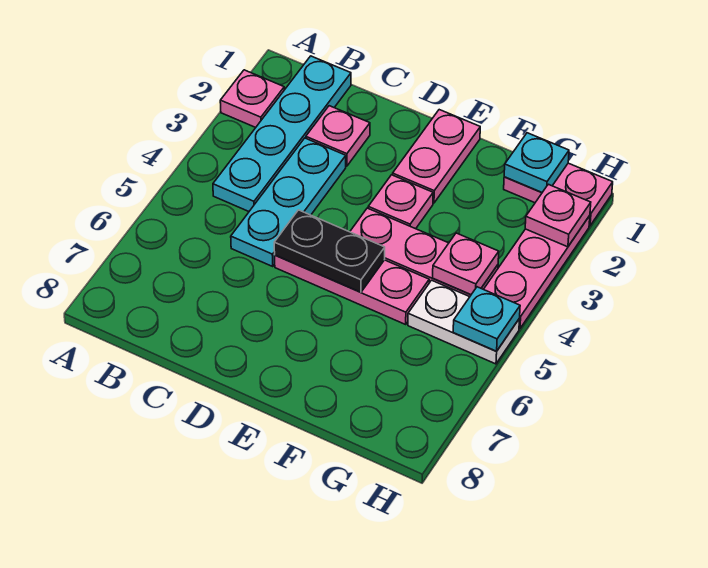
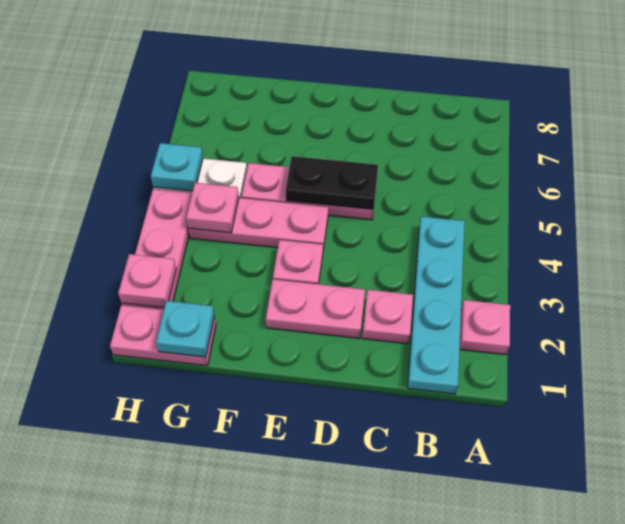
cyan plate C3:C5 level 1 -> none
pink plate E1:E2 level 1 -> pink plate D2:E2 level 1

